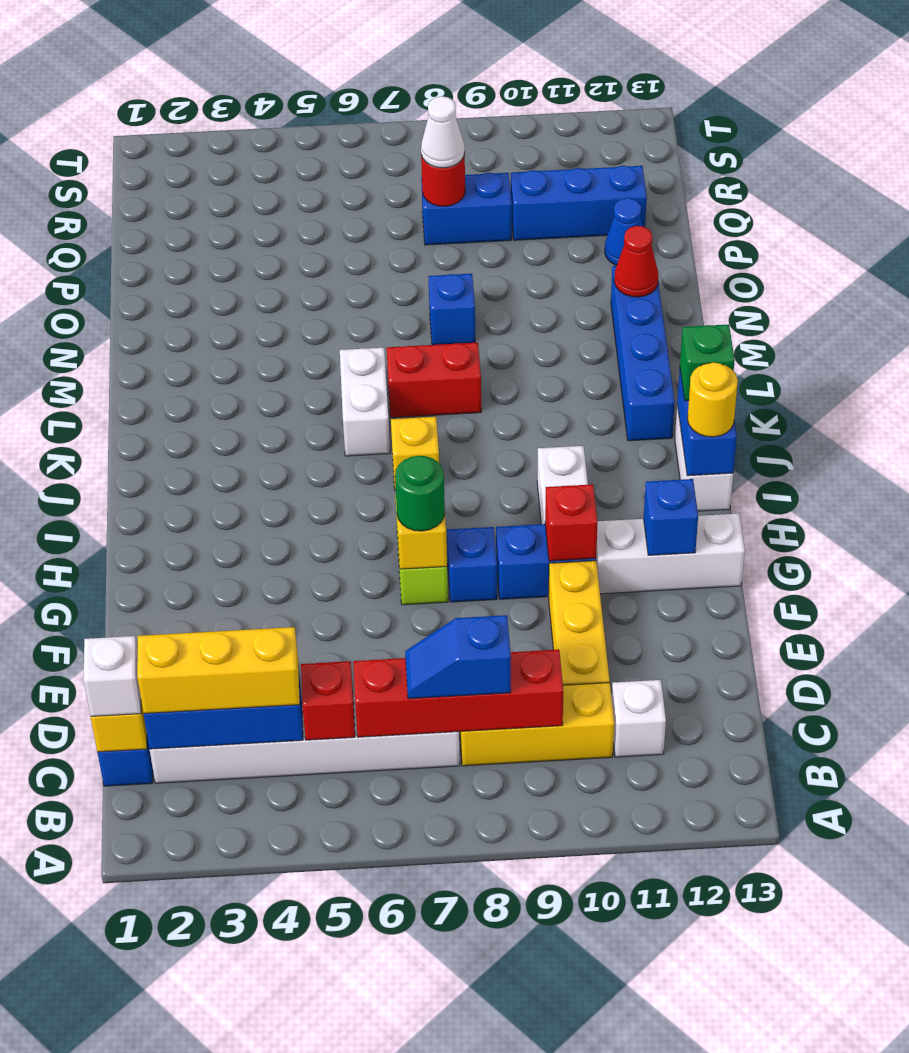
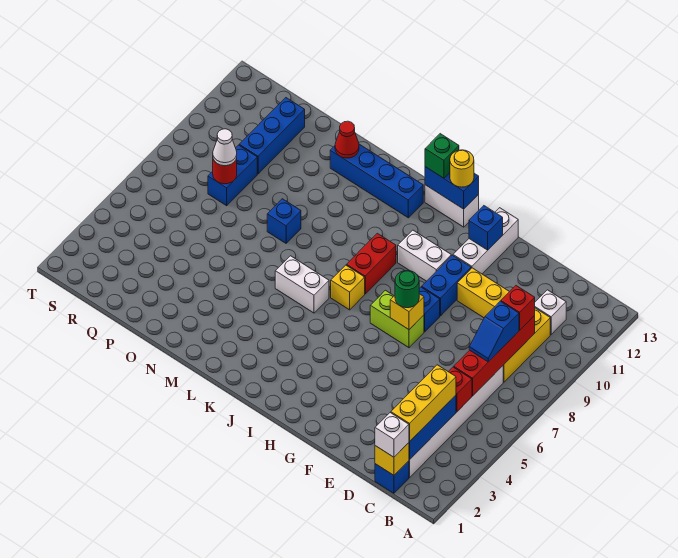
red brick G10 level 2 -> red brick C9 level 3
red brick L7:L8 level 1 -> red brick J8:J9 level 1
blue cone P12 level 1 -> none

